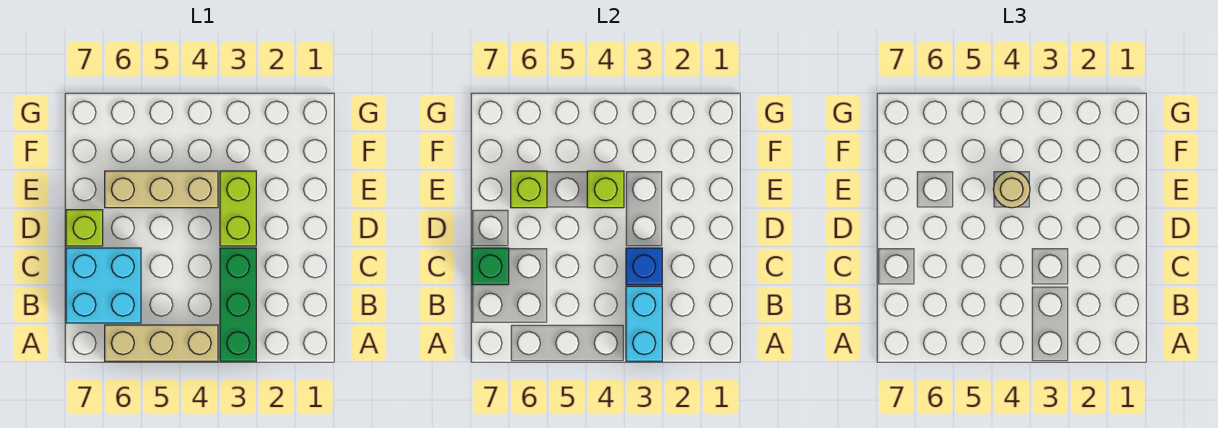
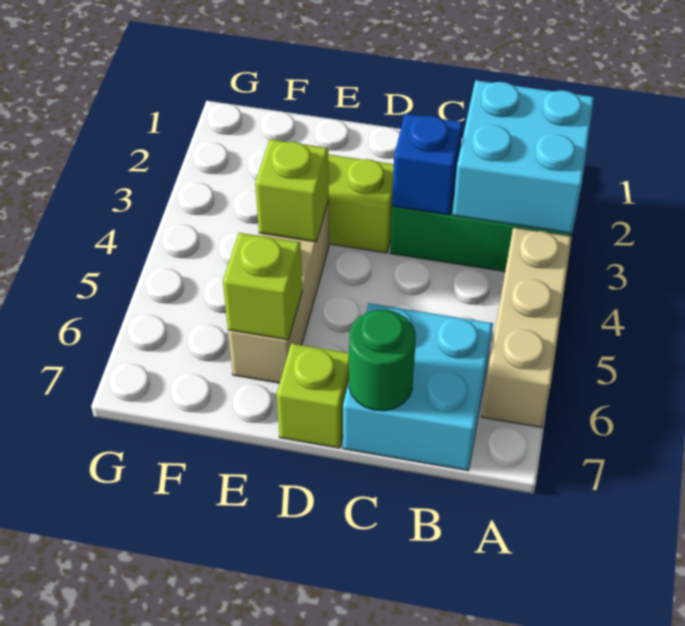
cyan brick A3:B3 level 2 -> cyan brick A2:B3 level 2
green brick C7 level 2 -> green round brick C7 level 2
tan round brick E4 level 3 -> none

